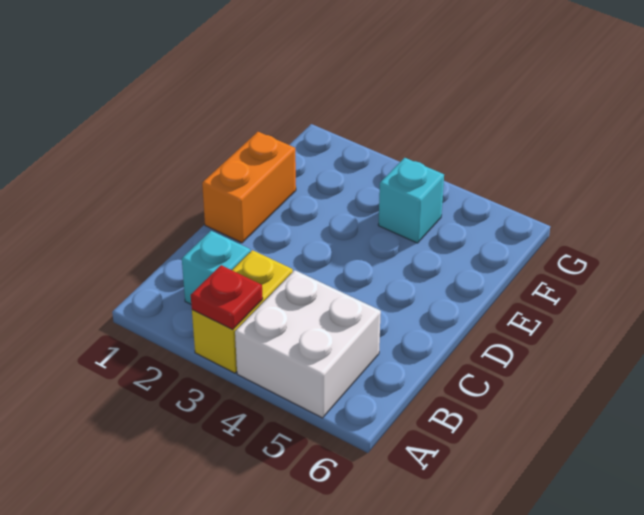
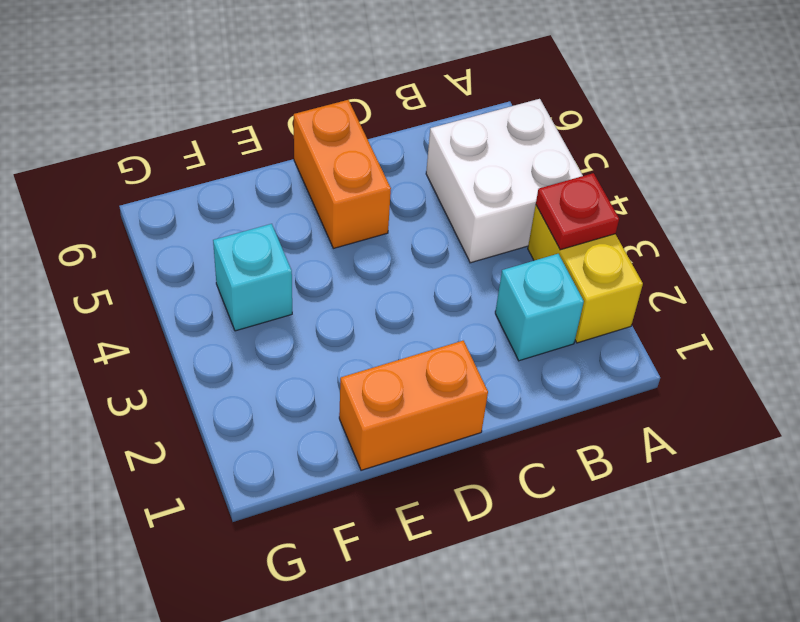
yellow brick A3:B3 level 1 -> yellow brick A2:A3 level 1
none -> orange brick D5:D6 level 1

